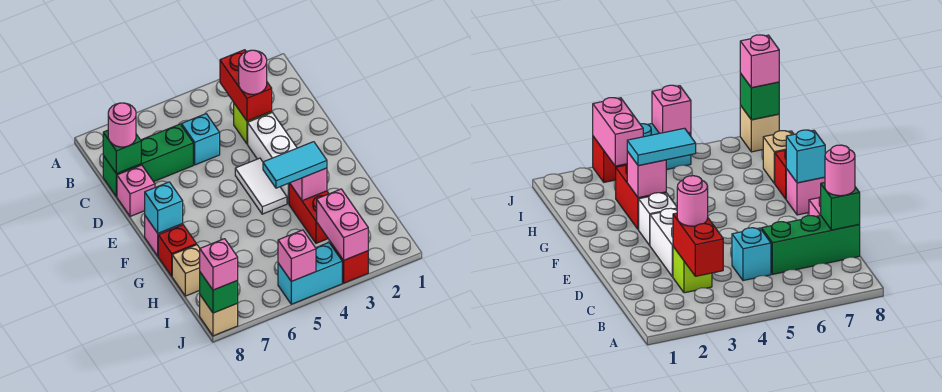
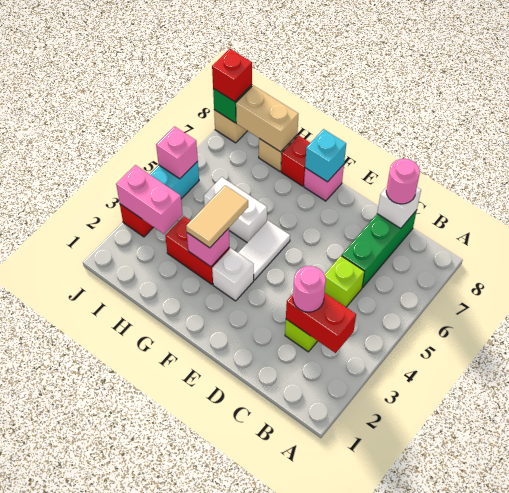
cyan brick C5 level 1 -> lime brick C5 level 1
green brick C8 level 2 -> white brick C8 level 2
white brick D3:E3 level 1 -> white brick G5:H5 level 1
pink brick D8 level 1 -> none
white tile E4:F4 level 1 -> white tile F4:F5 level 1
cyan tile G3:G4 level 3 -> tan tile G3:G4 level 3
none -> tan brick H8:I8 level 2
pink brick J8 level 3 -> red brick J8 level 3

